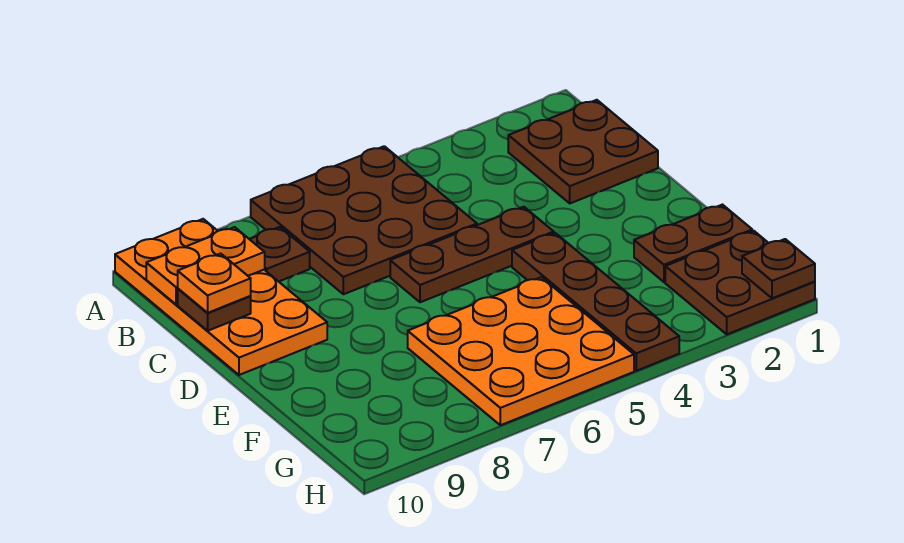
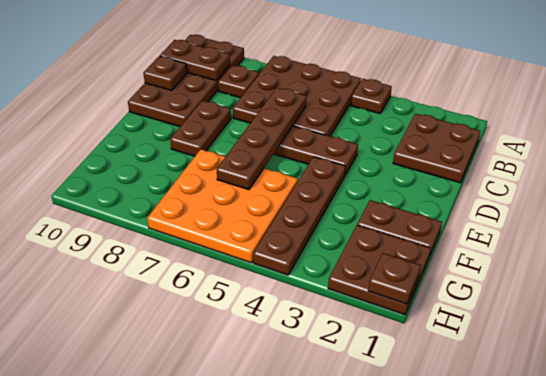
none -> brown plate A4 level 1
orange plate A9:D10 level 1 -> brown plate A9:D10 level 1
orange plate B9:B10 level 2 -> brown plate B9:B10 level 2
none -> brown plate C6:F6 level 2
orange plate C10 level 3 -> none
none -> brown plate D8:E8 level 1

